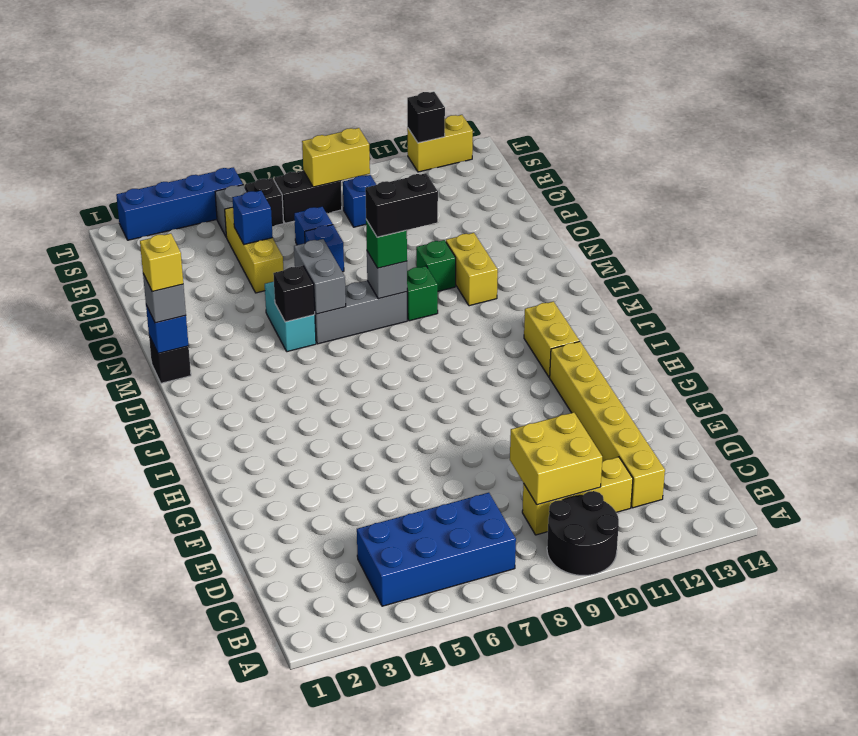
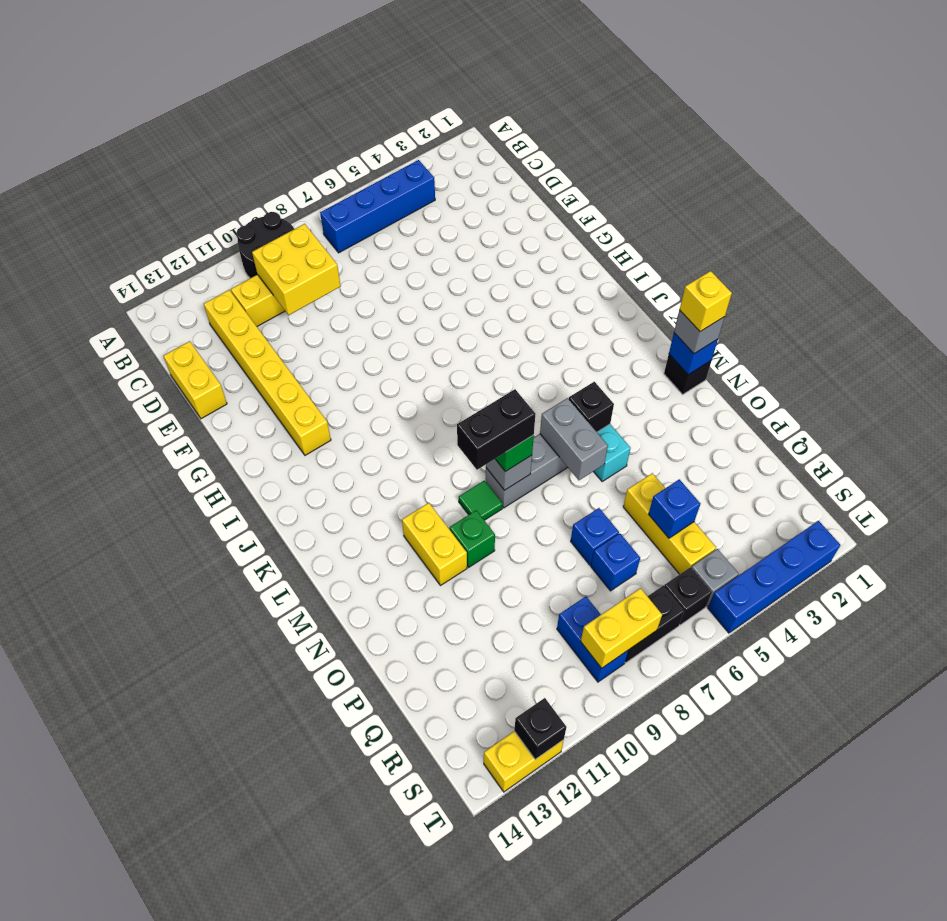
blue brick B4:C7 level 1 -> blue brick B4:B7 level 1
yellow brick I12:J12 level 1 -> yellow brick D14:E14 level 1
green brick M9 level 1 -> green tile M9 level 1
blue brick R9 level 1 -> blue brick R9:S9 level 1

